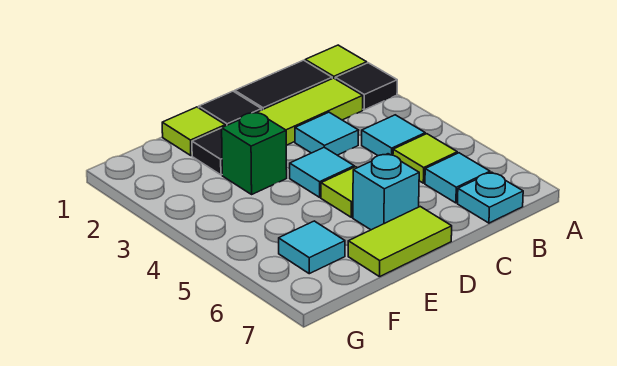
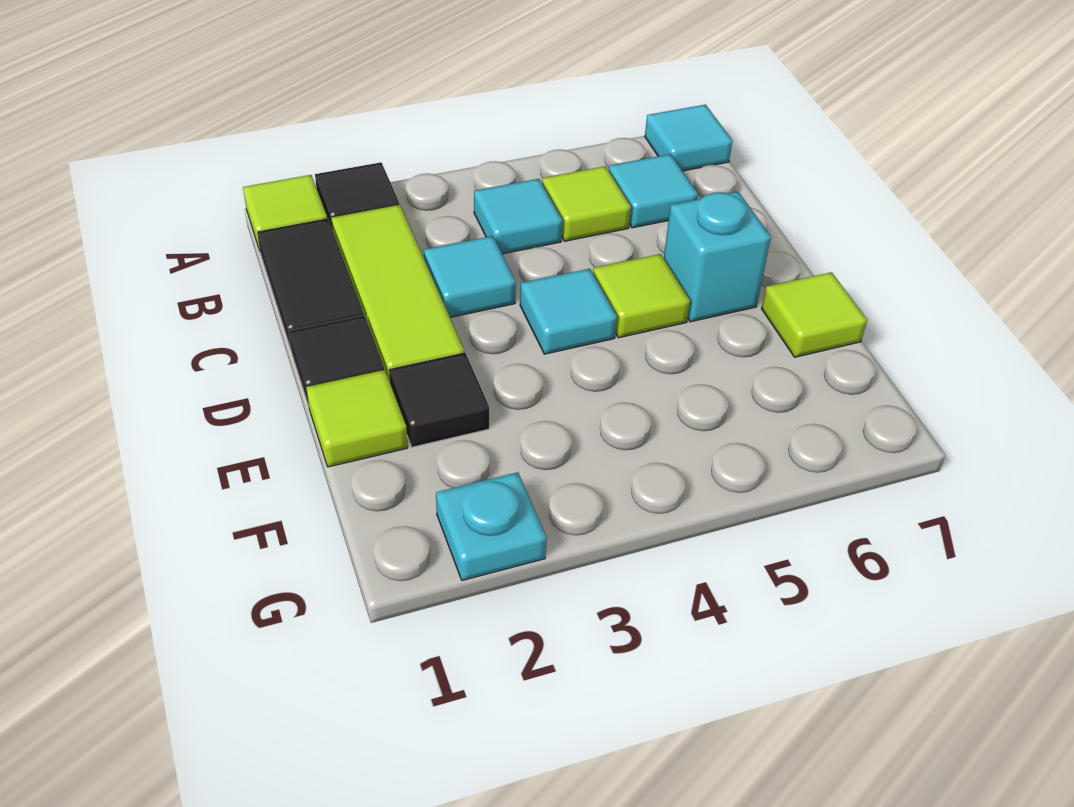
cyan plate B7 level 1 -> cyan plate G2 level 1
lime tile D7:E7 level 1 -> lime tile E7 level 1
green brick E3 level 1 -> none
cyan tile F6 level 1 -> cyan tile A7 level 1

